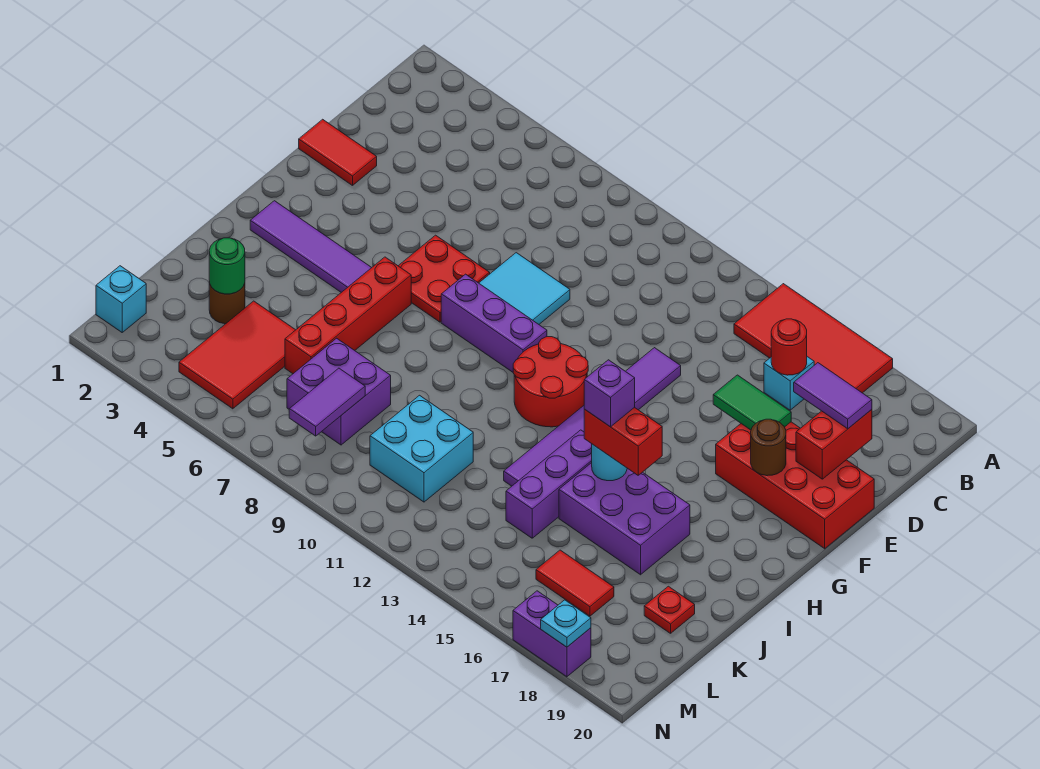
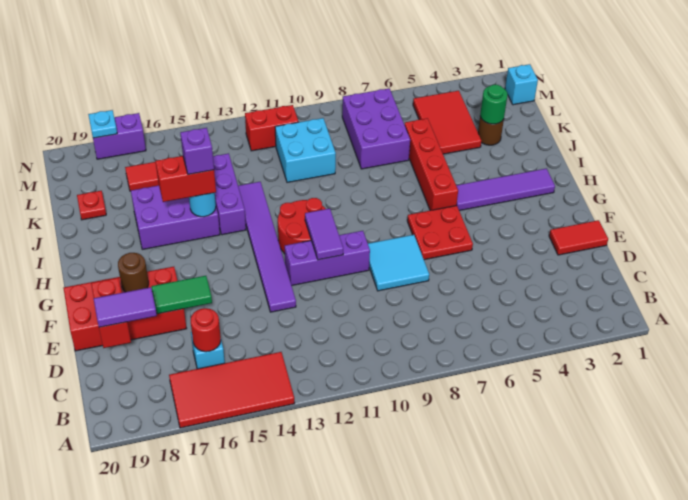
purple brick G8:G10 level 1 -> purple brick F10:F12 level 1
purple brick K7:L8 level 1 -> purple brick K7:M8 level 1
purple tile L8:M8 level 2 -> purple tile F11:G11 level 2
none -> red brick M11:M12 level 1

